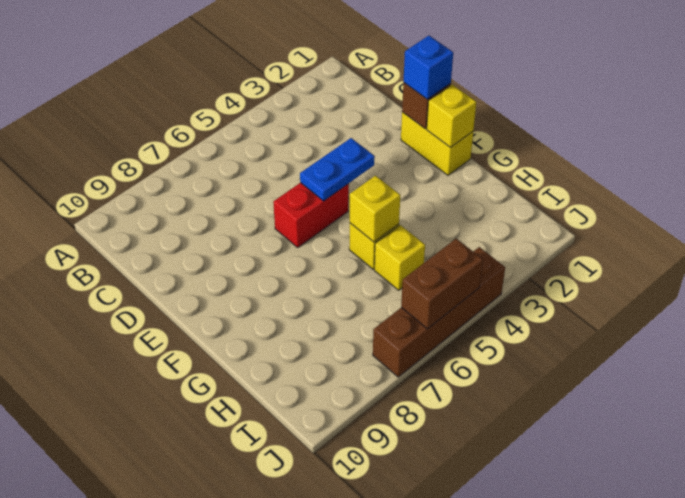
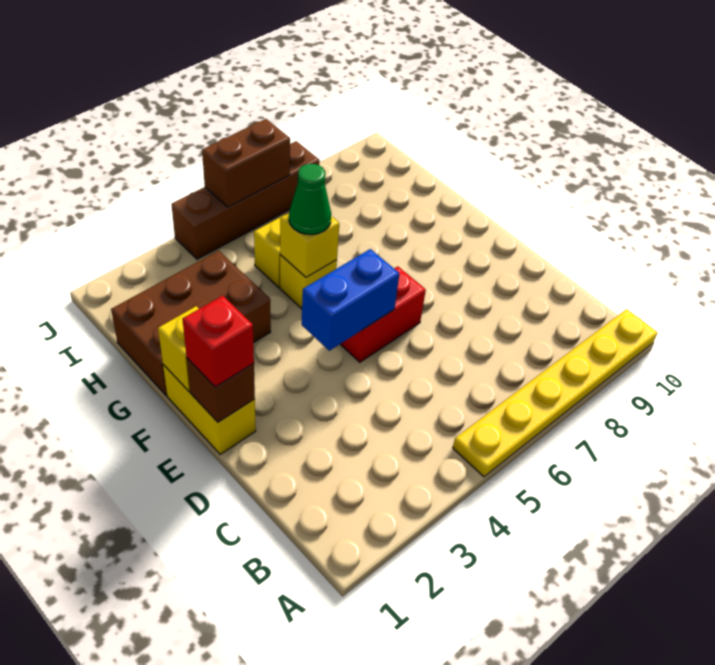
none -> yellow plate A5:A10 level 1
blue brick E1 level 3 -> red brick E1 level 3
blue plate E4:E5 level 2 -> blue brick E4:E5 level 2
none -> brown brick G1:H3 level 1
none -> green cone G5 level 3

